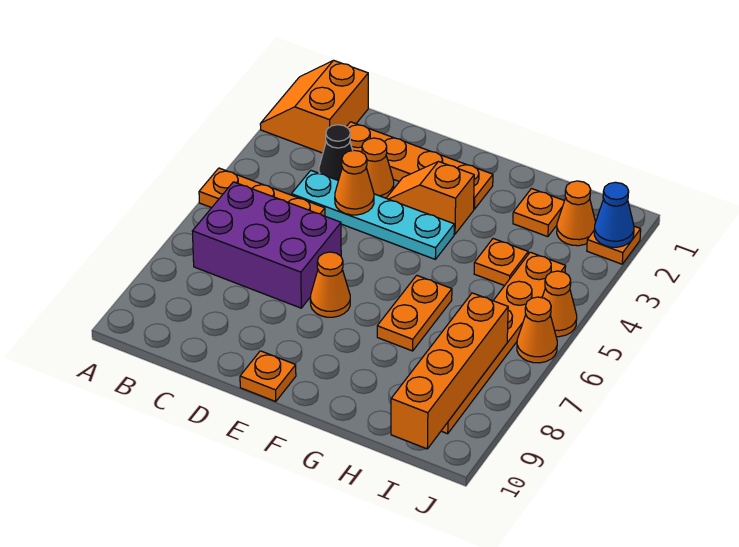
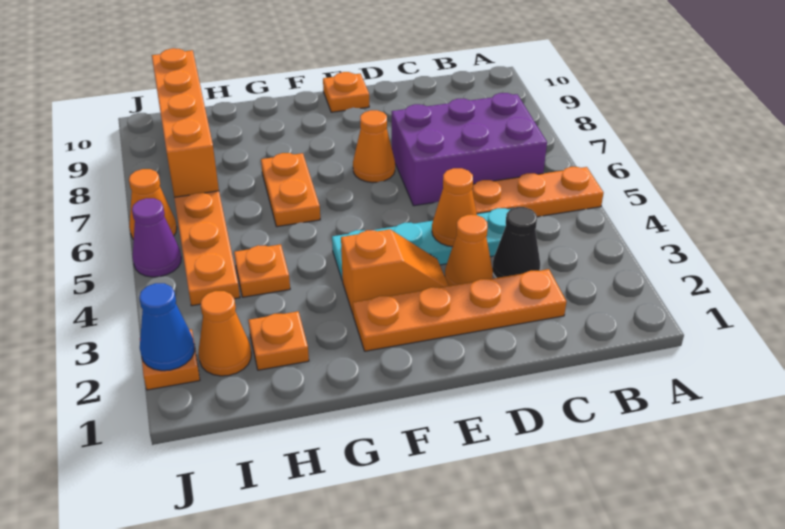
orange slope A1:B2 level 1 top B -> none
orange cone J5 level 1 -> purple cone J5 level 1

